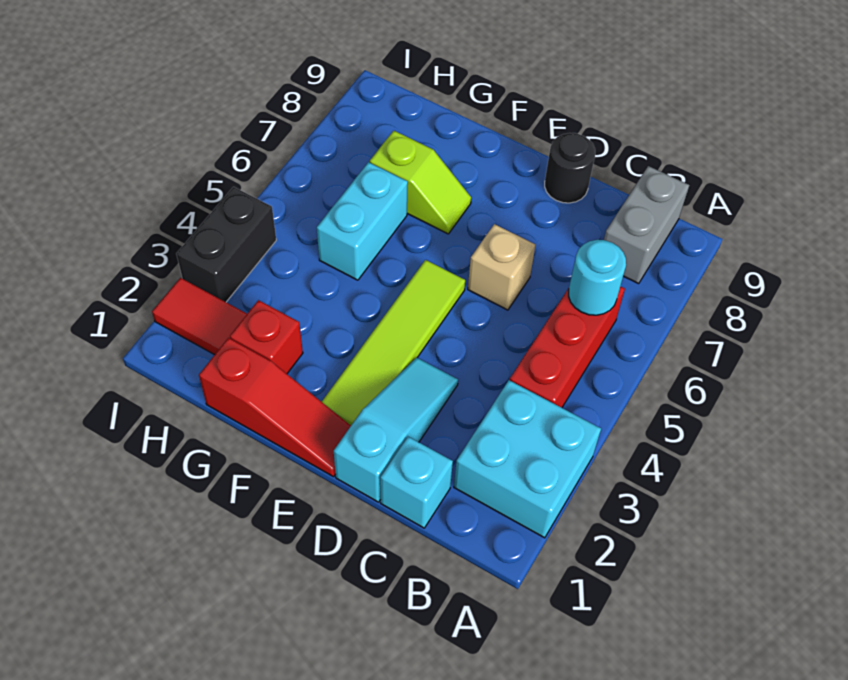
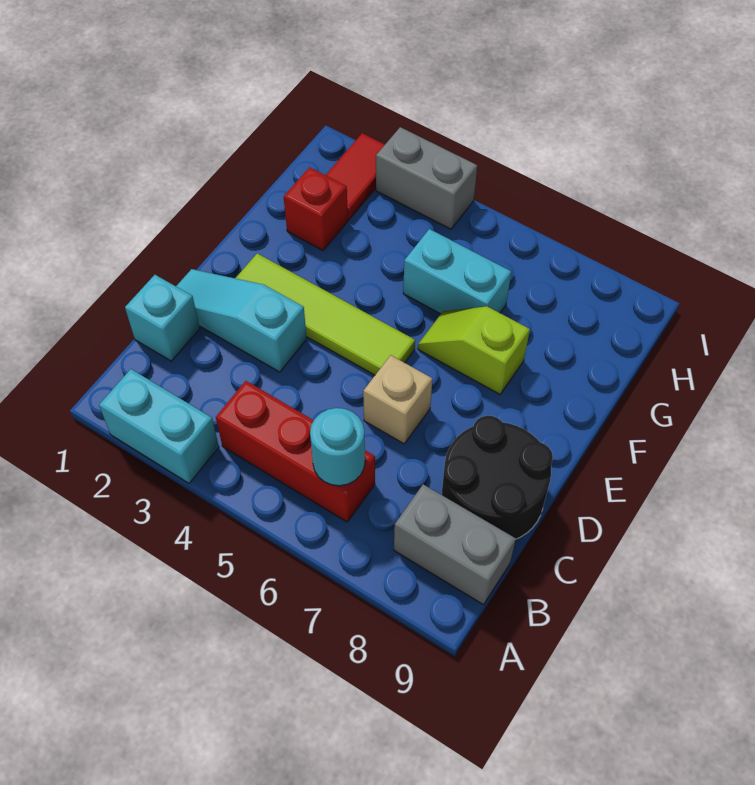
cyan brick A2:B3 level 1 -> cyan brick A2:A3 level 1
cyan slope D1:D3 level 1 top 1 -> cyan slope D1:D3 level 1 top 3
black round brick D9 level 1 -> black round brick C8:D9 level 1
red slope E1:G1 level 1 top G -> none
lime slope F7:G7 level 1 top G -> lime slope F6:F7 level 1 top 7
black brick I3:I4 level 1 -> grey brick I3:I4 level 1

